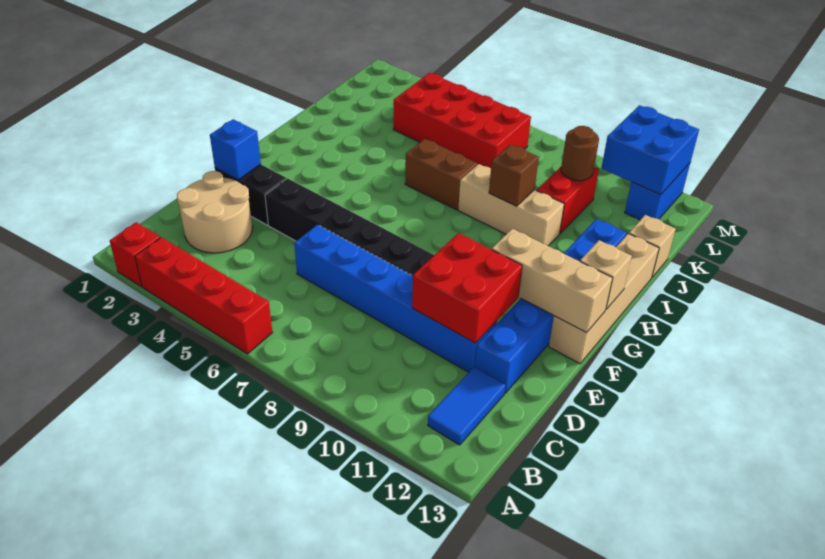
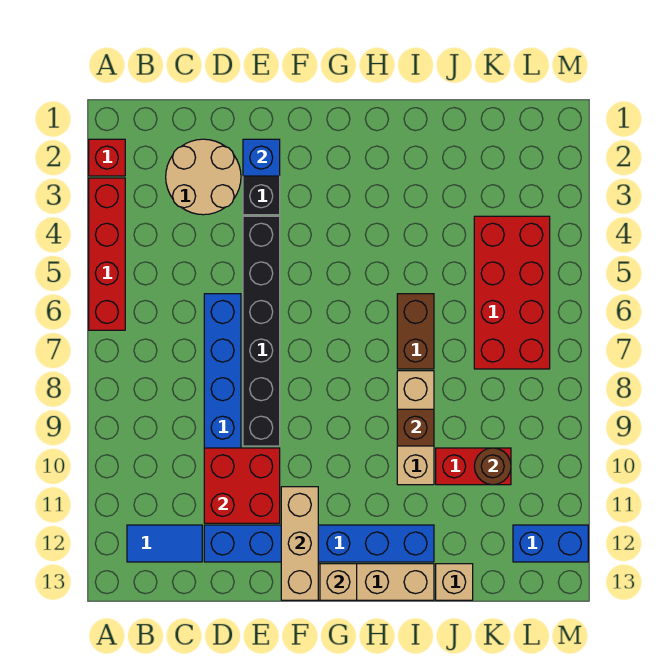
blue brick L11:M12 level 2 -> none

